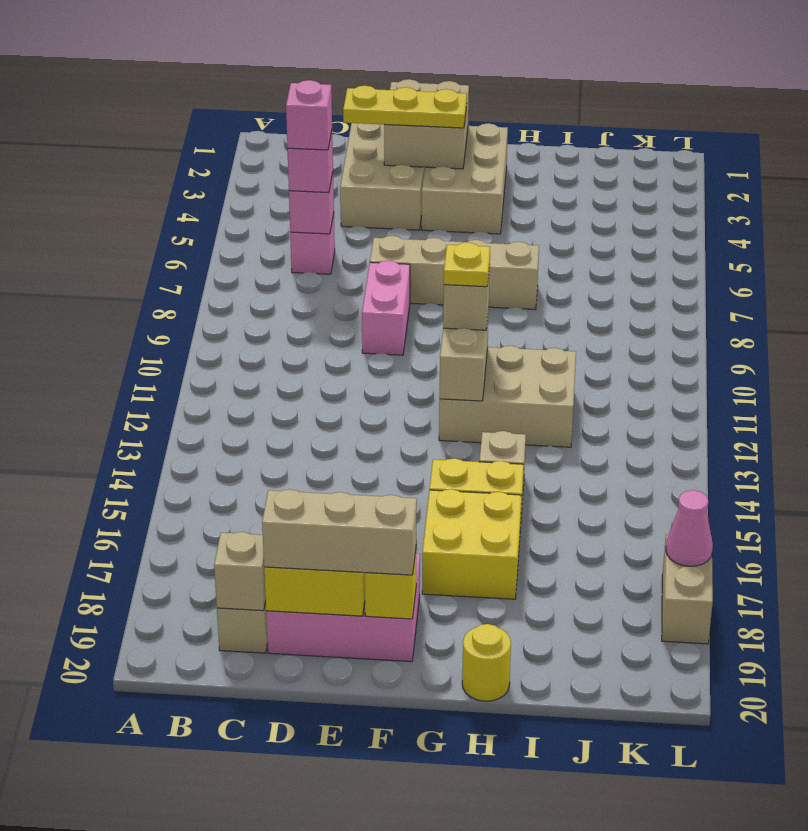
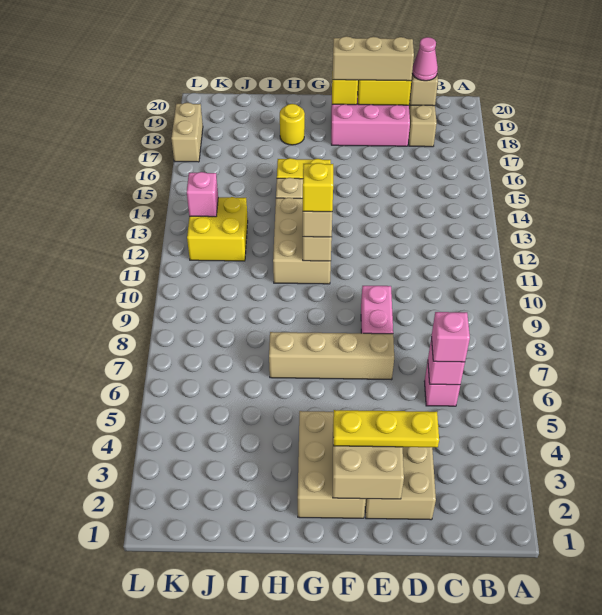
pink brick C6 level 4 -> pink brick K13 level 2
tan brick G11:I12 level 1 -> tan brick G11:H13 level 1
yellow plate G11 level 4 -> yellow brick G11 level 4
yellow brick G16:H17 level 1 -> yellow brick J12:K13 level 1
yellow round brick H20 level 1 -> yellow round brick H18 level 1
pink cone L17 level 2 -> pink cone C19 level 3

